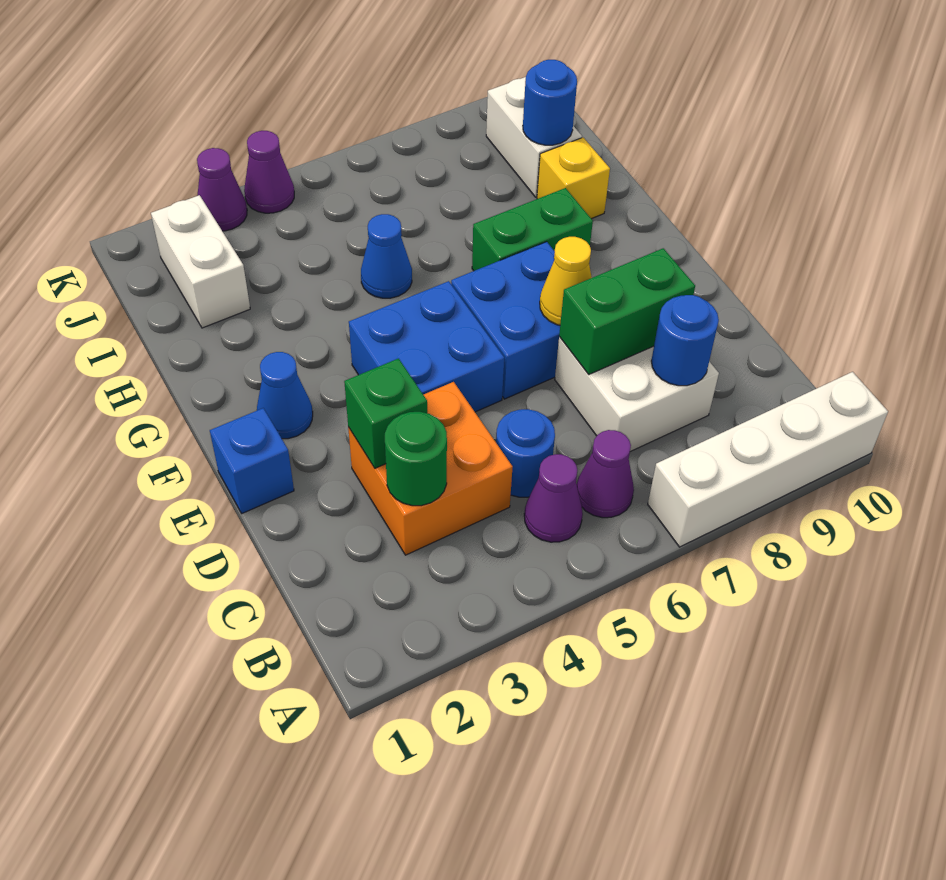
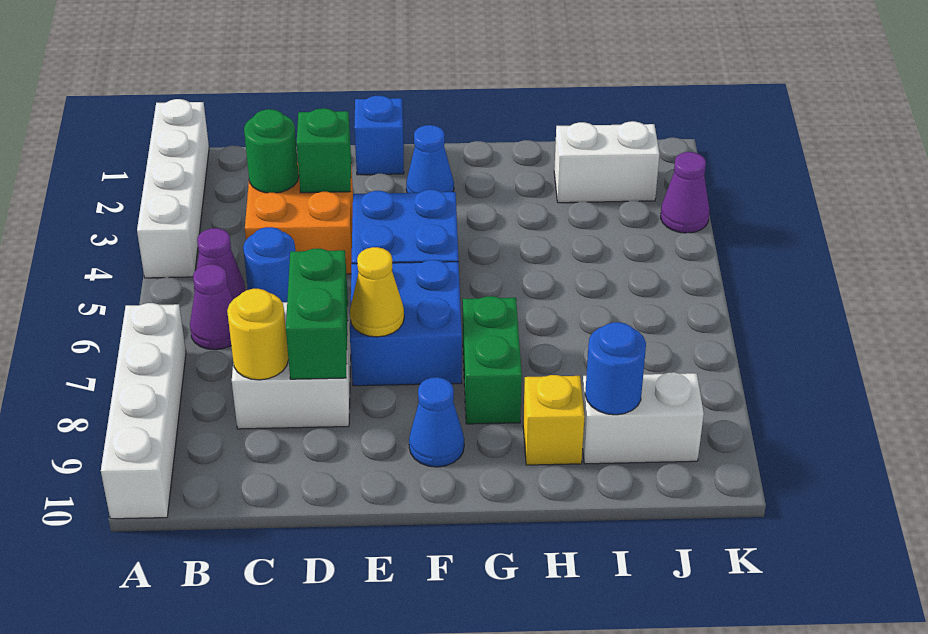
none -> white brick A1:A4 level 1
blue round brick C8 level 2 -> yellow round brick C8 level 2
blue cone H5 level 1 -> blue cone F9 level 1
purple cone K4 level 1 -> none

